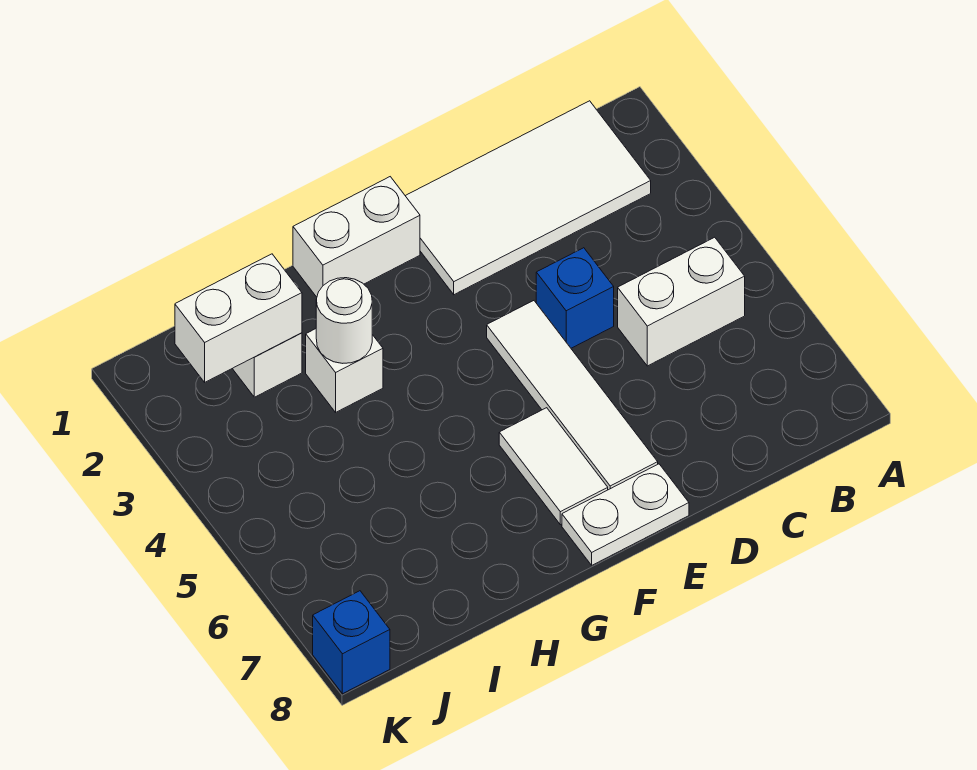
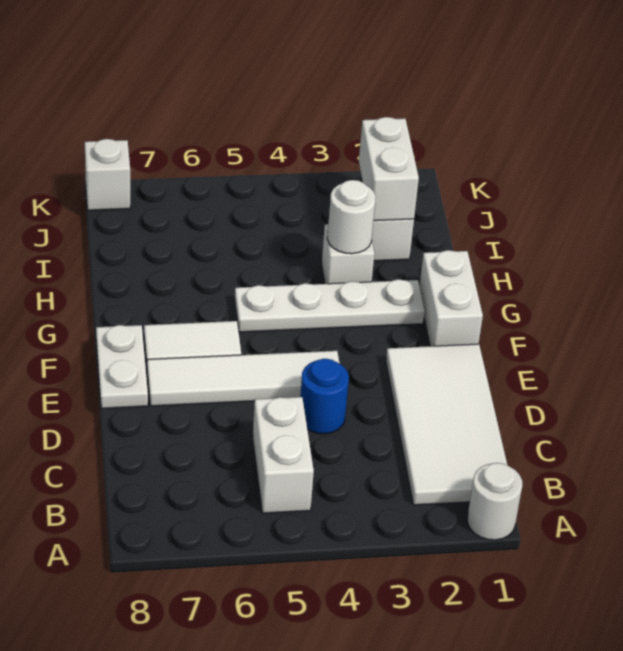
none -> white round brick A1 level 1
blue brick D4 level 1 -> blue round brick D4 level 1
none -> white plate G2:G5 level 1
blue brick K8 level 1 -> white brick K8 level 1

